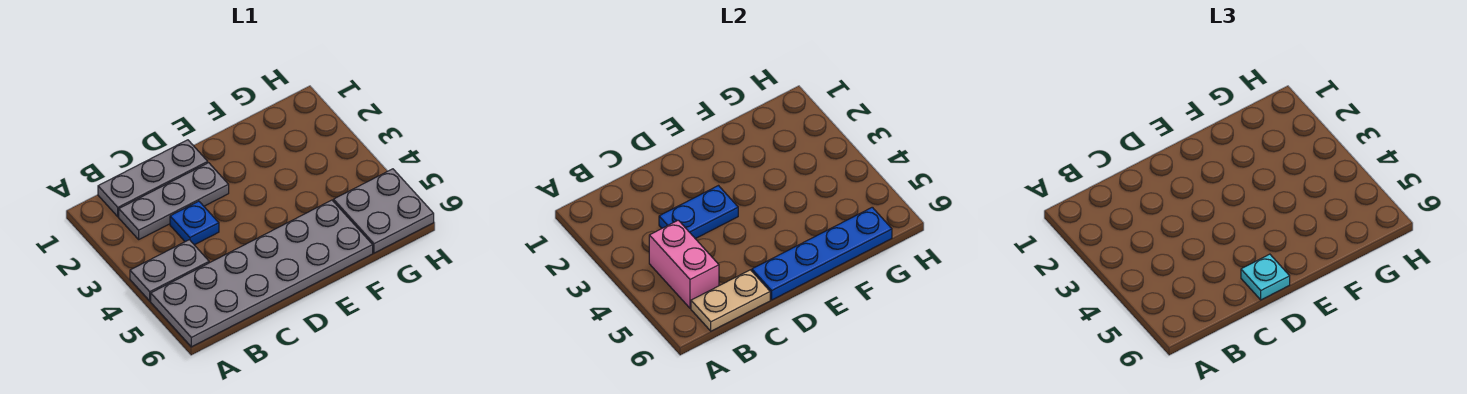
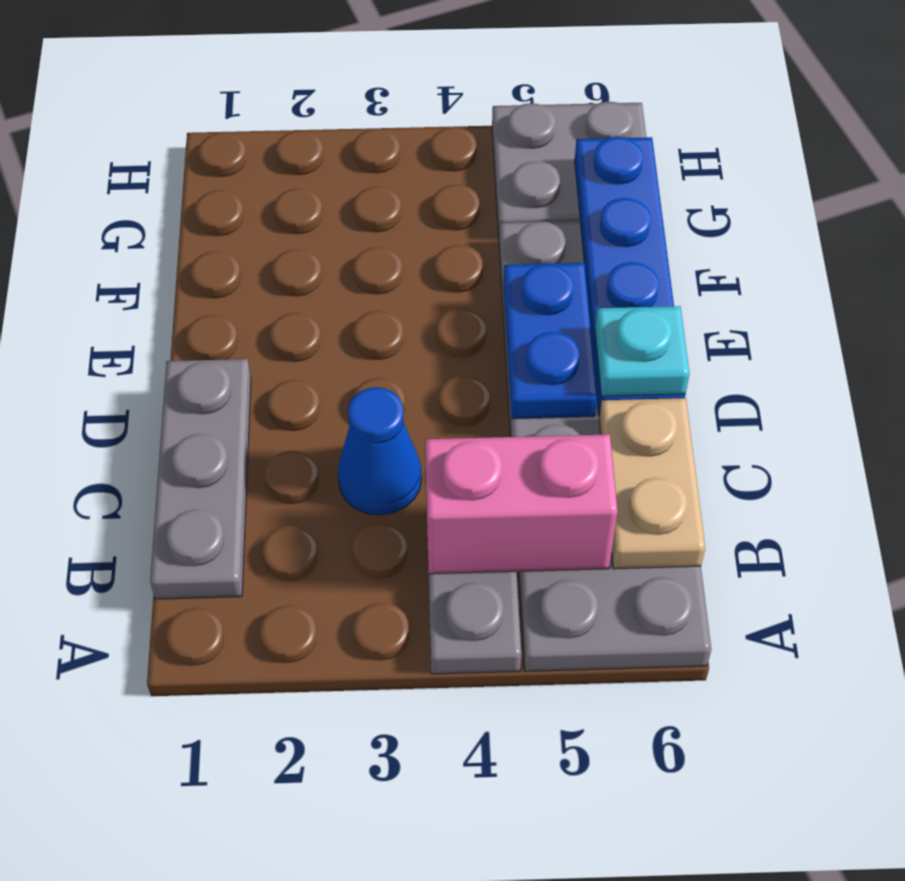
grey plate B2:D2 level 1 -> none
blue plate C3 level 1 -> blue cone C3 level 1
blue plate C3:D3 level 2 -> blue plate D5:E5 level 2

